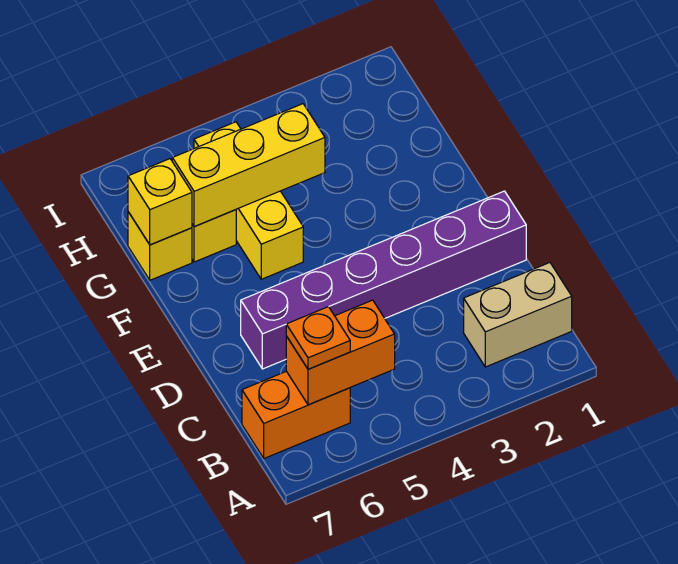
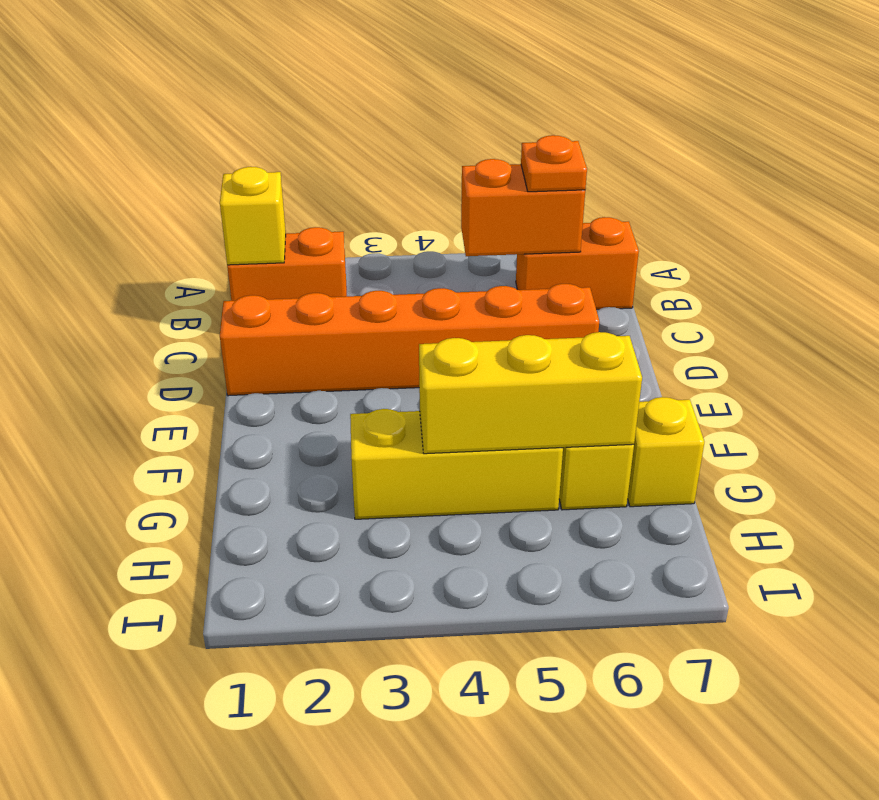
tan brick B1:B2 level 1 -> orange brick B1:B2 level 1
purple brick D1:D6 level 1 -> orange brick D1:D6 level 1
yellow brick F5:H5 level 1 -> yellow brick G3:G5 level 1
yellow brick G7 level 2 -> yellow brick B1 level 2

